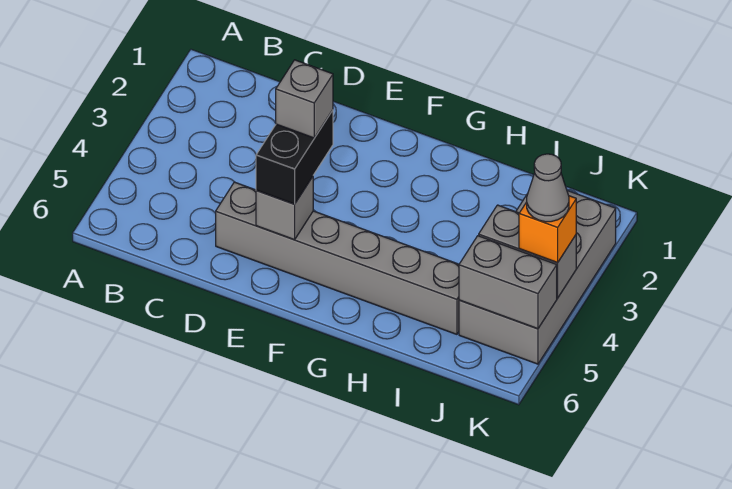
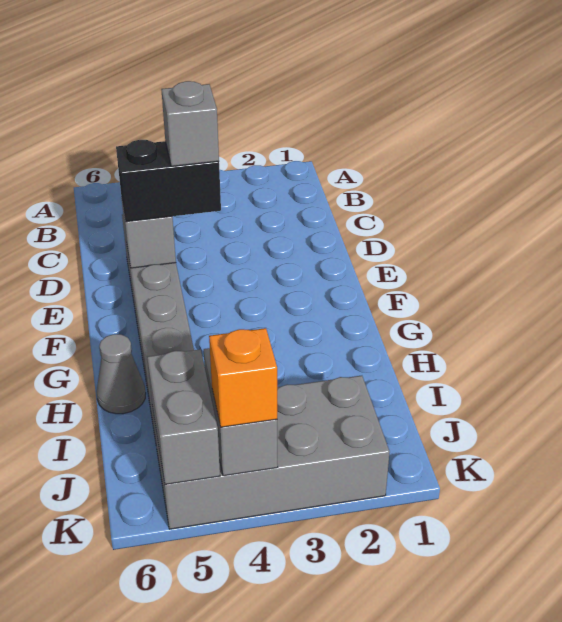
grey cone K4 level 4 -> grey cone H6 level 1

